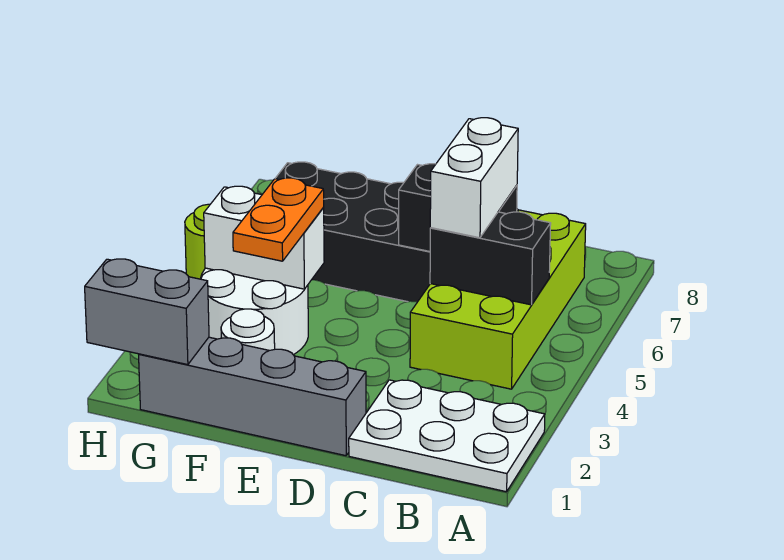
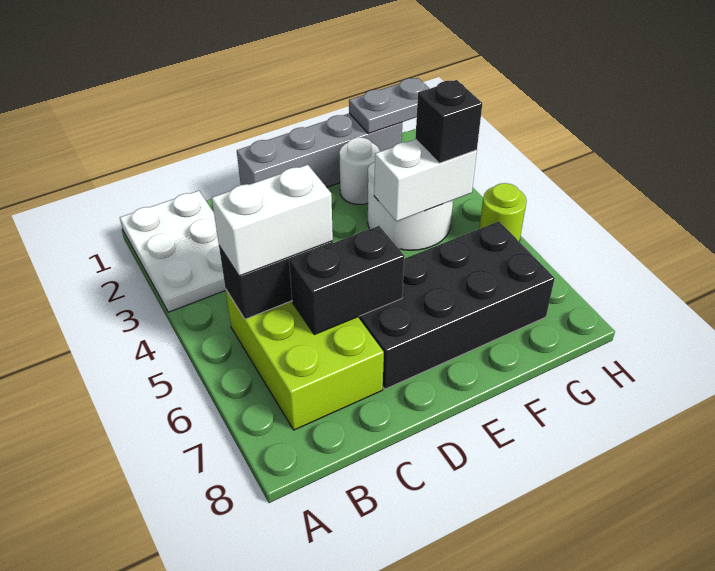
white plate A1:C2 level 1 -> white plate A1:B3 level 1
lime brick B4:C7 level 1 -> lime brick B5:C7 level 1
white brick C5:C6 level 3 -> white brick B5:C5 level 3
orange plate F3:F4 level 3 -> none
grey brick G1:H1 level 2 -> grey plate G1:H1 level 2
none -> black brick G4 level 3

